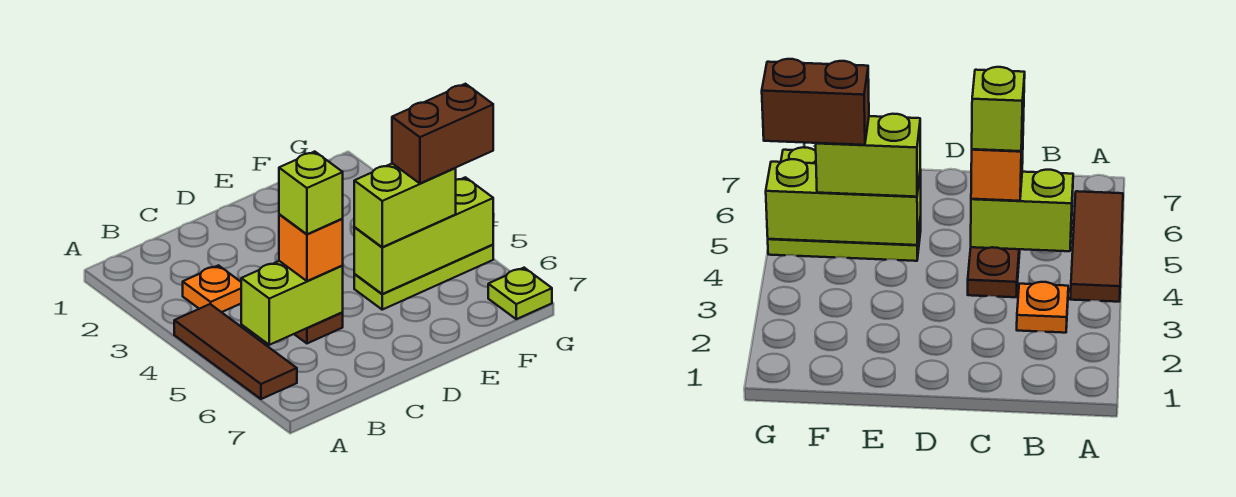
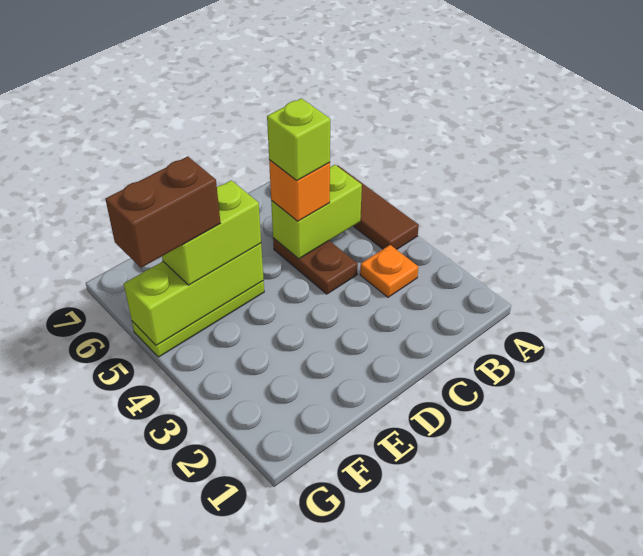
lime plate G7 level 1 -> none

